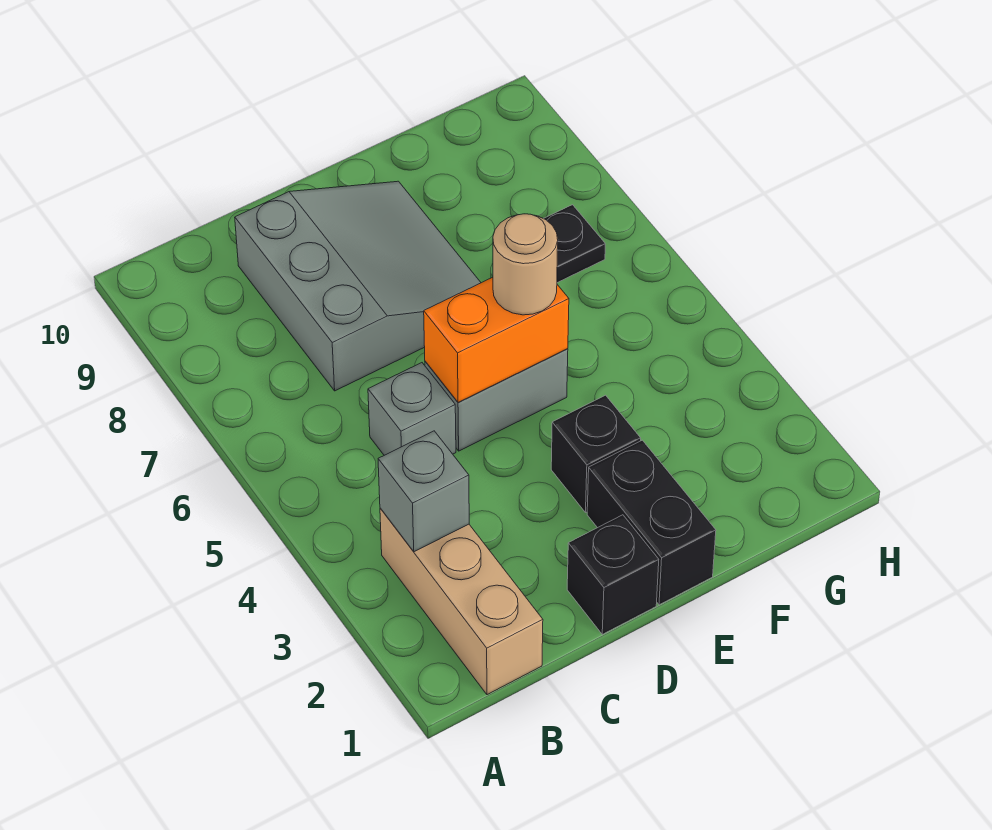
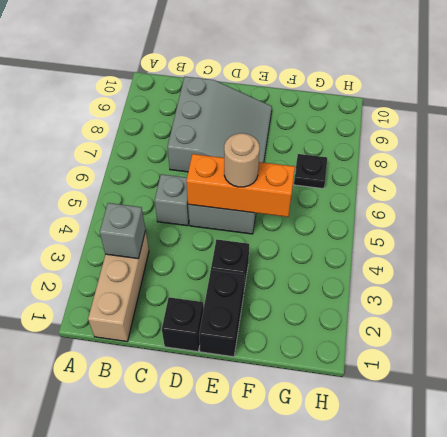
orange brick D5:E5 level 2 -> orange brick D5:F5 level 2

